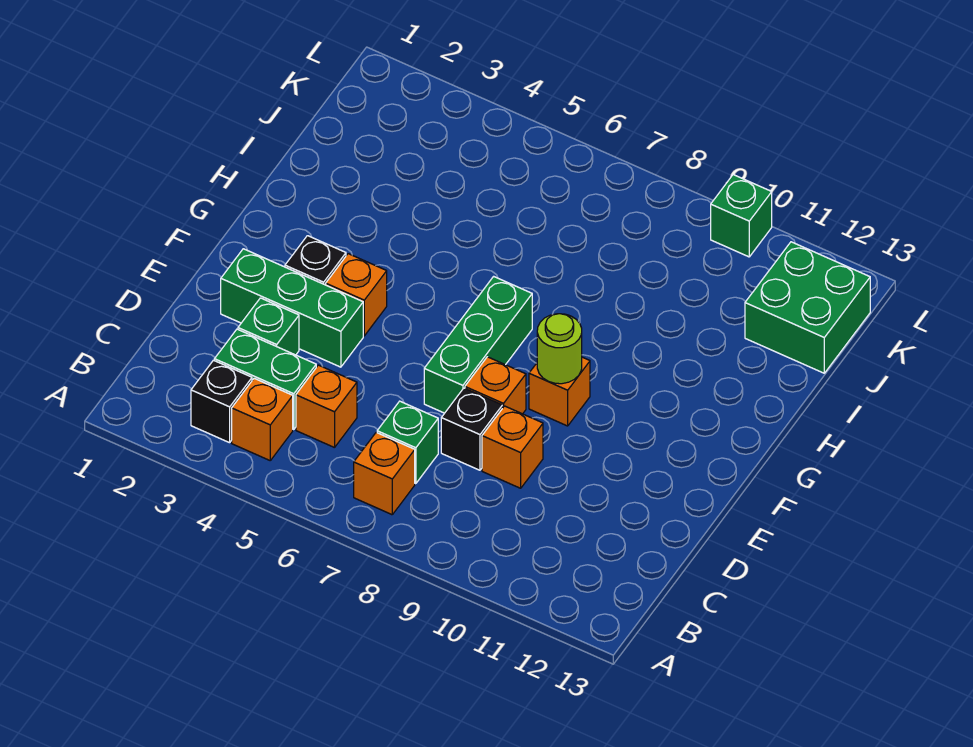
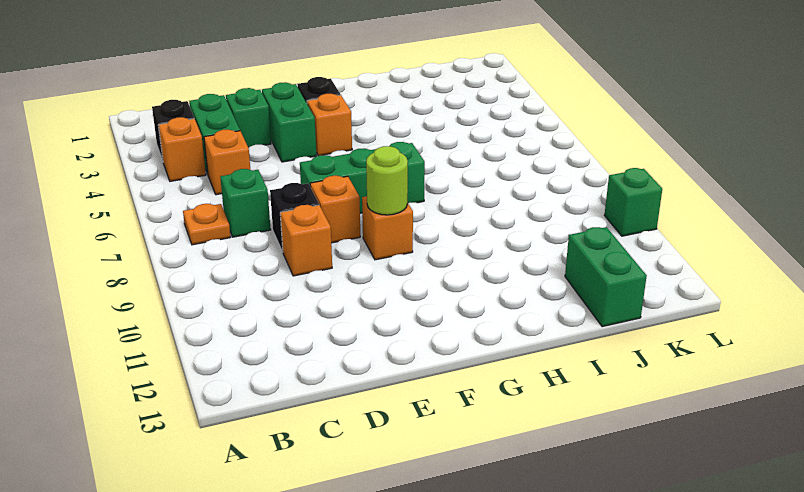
orange brick B7 level 1 -> orange plate B7 level 1
green brick E2:E4 level 1 -> green brick E3:E4 level 1
green brick J12:K13 level 1 -> green brick J12:J13 level 1

